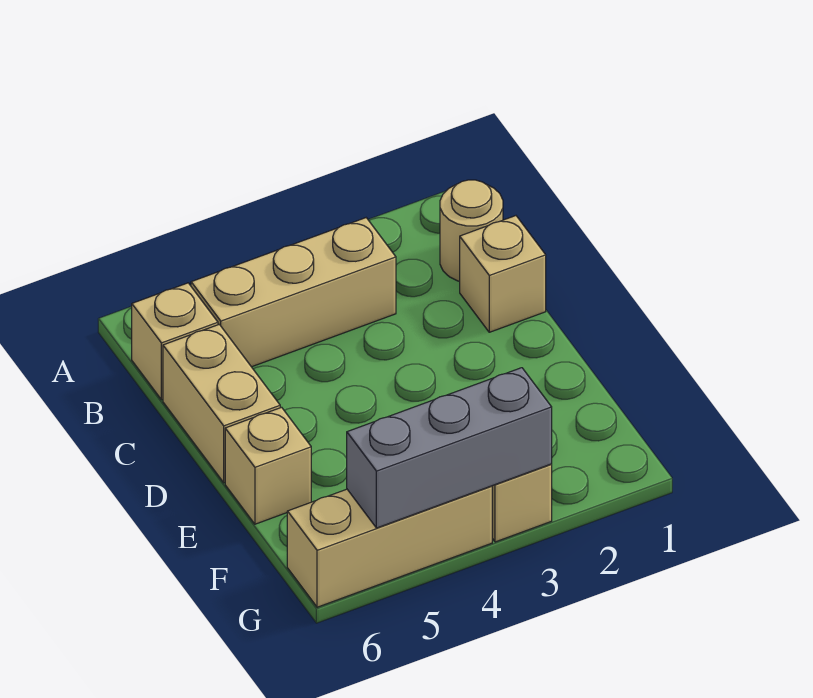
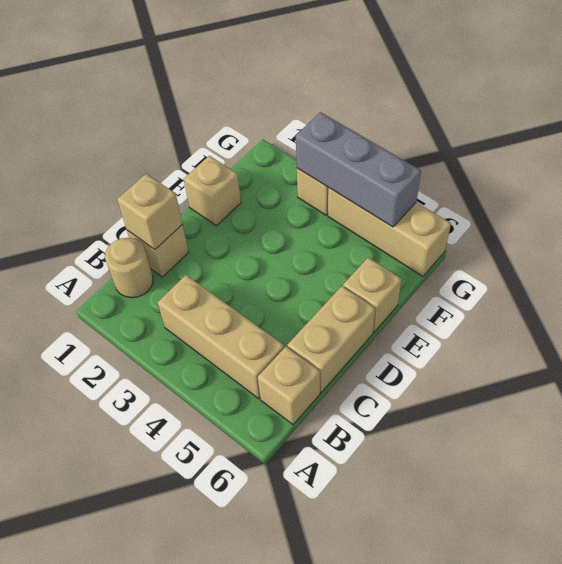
none -> tan brick C1 level 2
none -> tan brick E1 level 1

